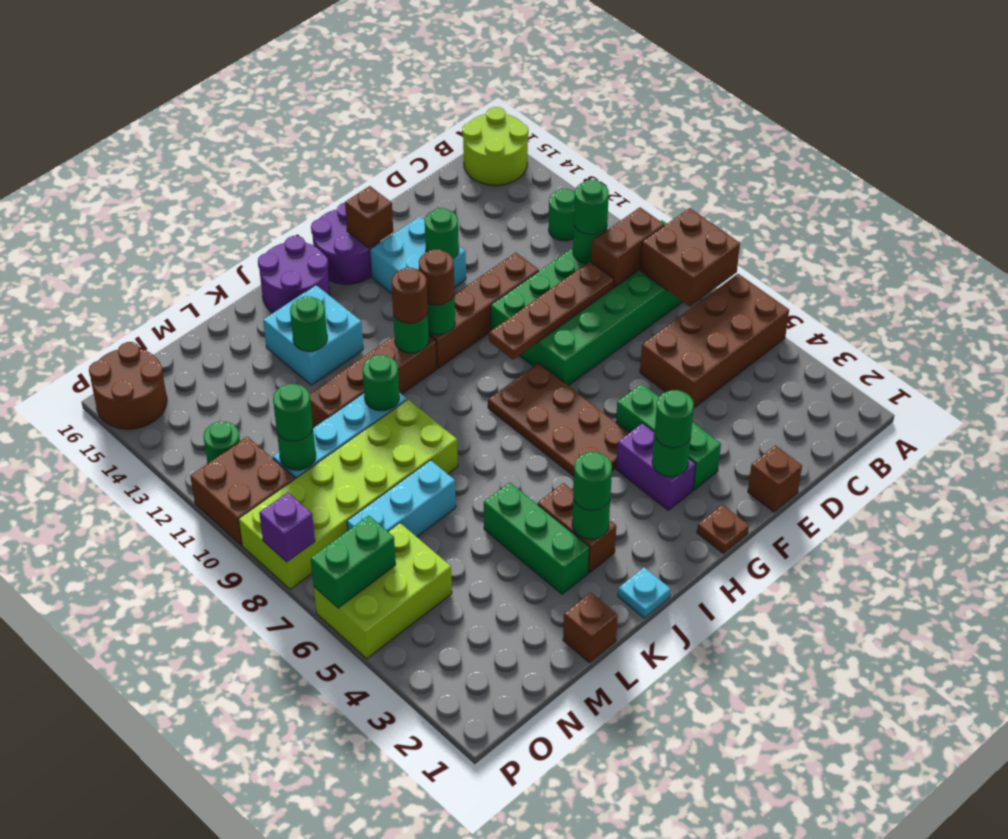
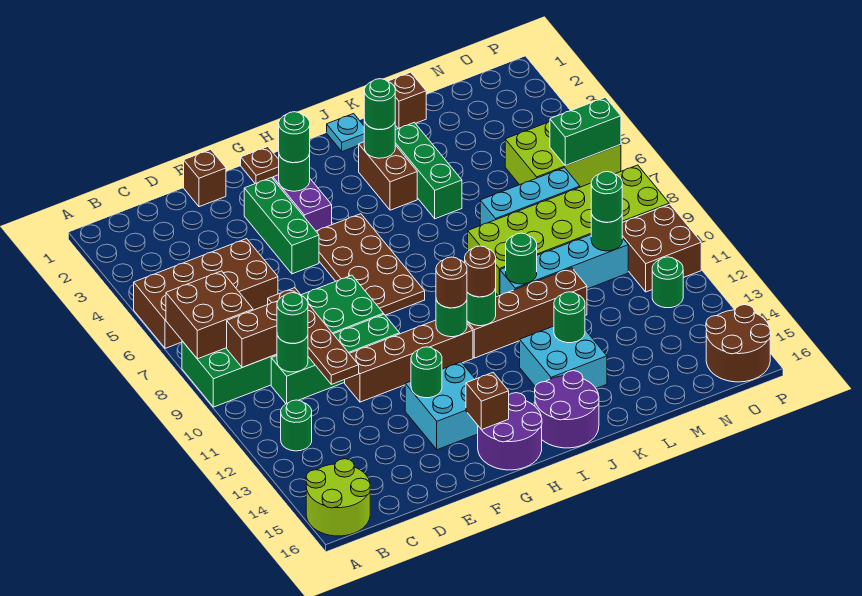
brown plate D9:G9 level 2 -> brown plate D8:D11 level 2
purple brick P8 level 2 -> none

